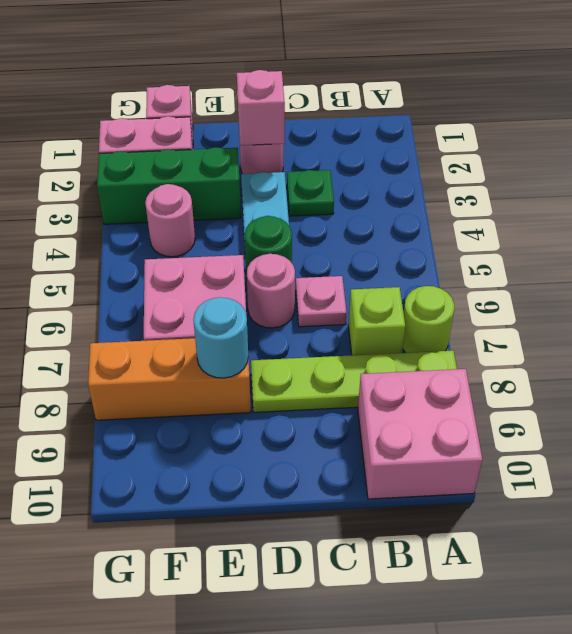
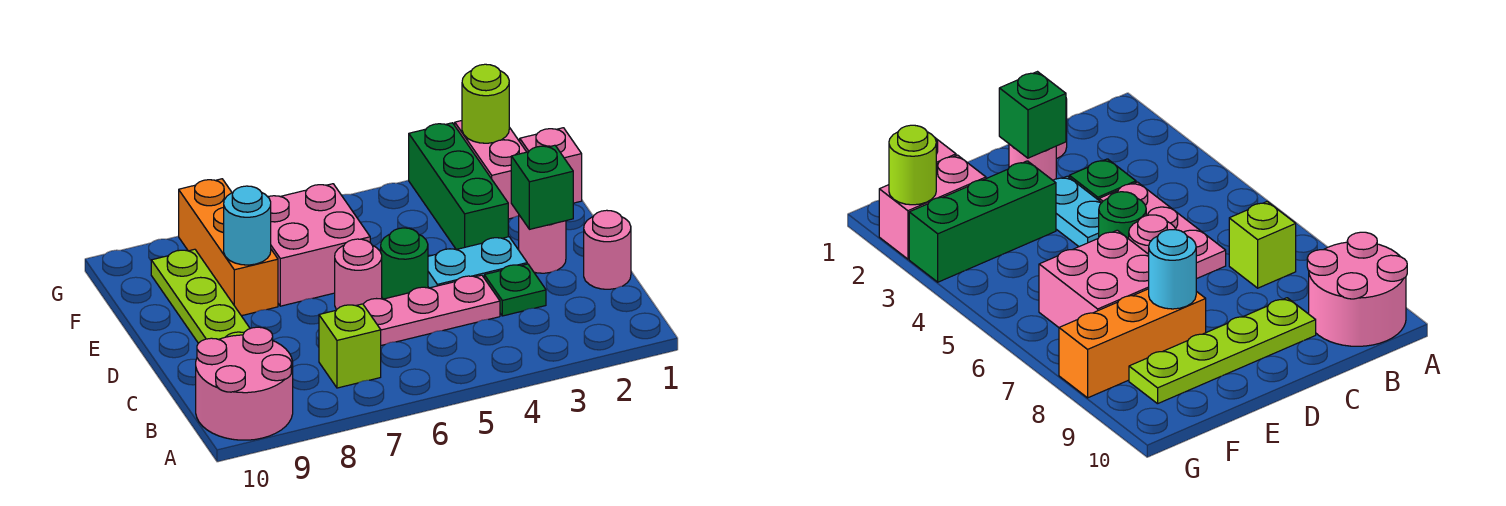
lime round brick A7 level 1 -> lime round brick G2 level 2
lime plate A8:D8 level 1 -> lime plate C9:F9 level 1
pink brick A9:B10 level 1 -> pink round brick A9:B10 level 1
pink plate C6 level 1 -> pink plate C4:C6 level 1
pink brick D2 level 2 -> green brick D2 level 2
pink round brick F4 level 1 -> pink round brick C1 level 1

